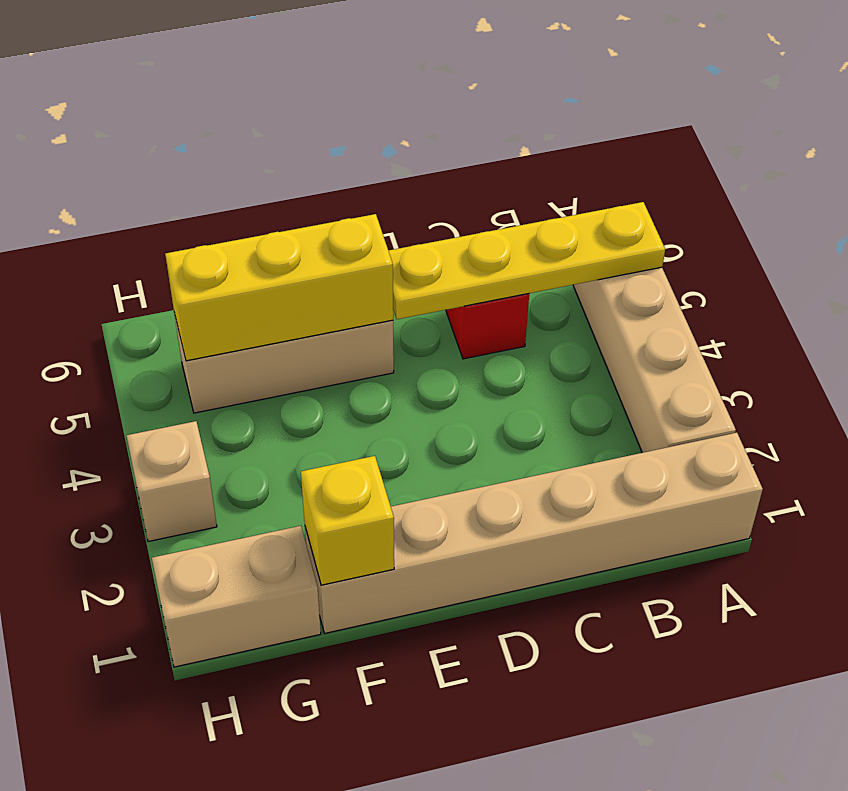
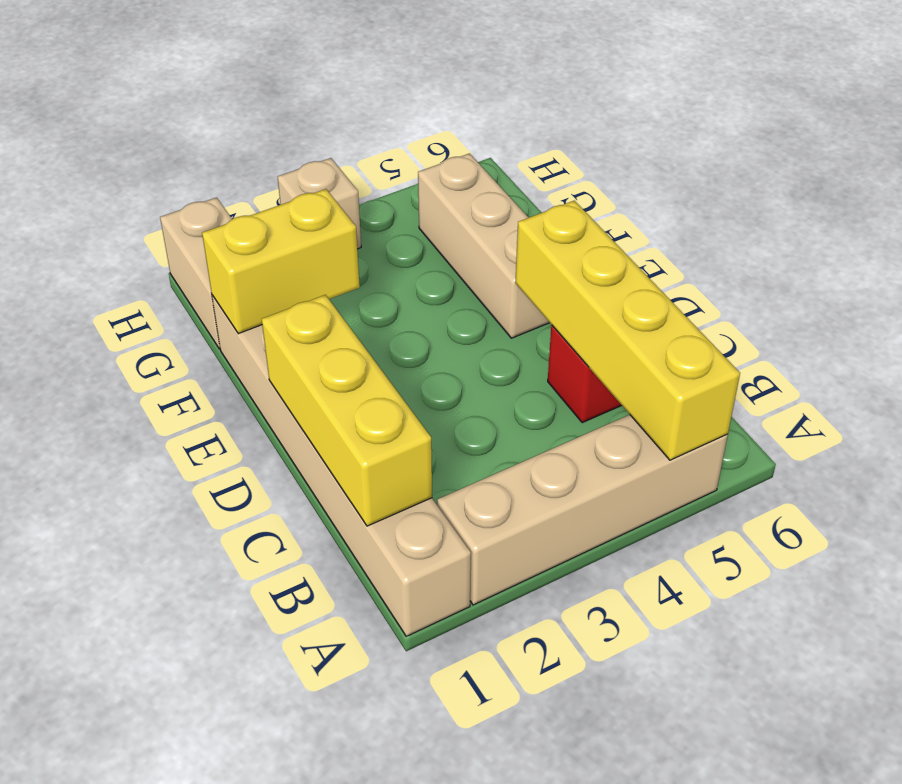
yellow plate A5:D5 level 2 -> yellow brick A5:D5 level 2
yellow brick E5:G5 level 2 -> yellow brick B1:D1 level 2
yellow brick F1 level 2 -> yellow brick F1:F2 level 2

